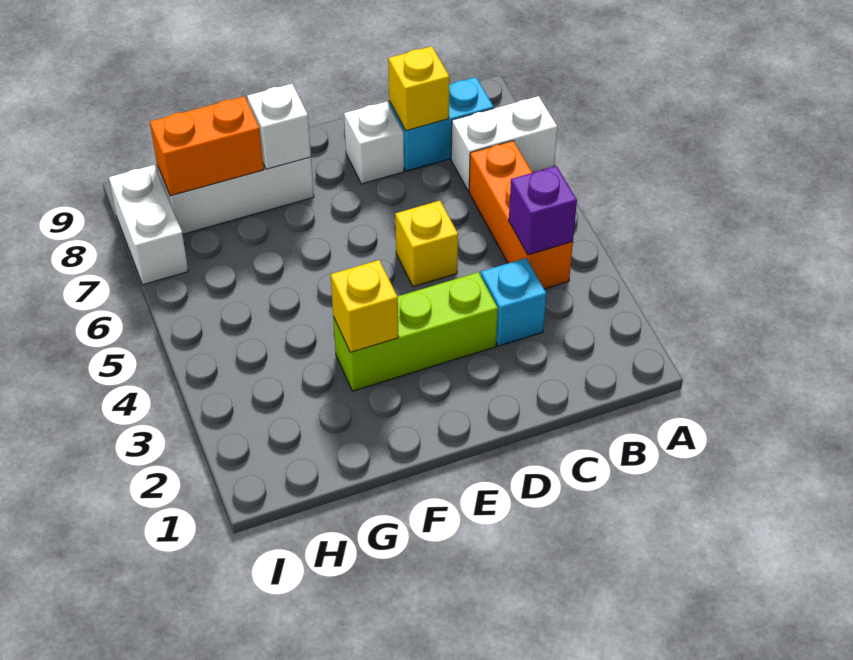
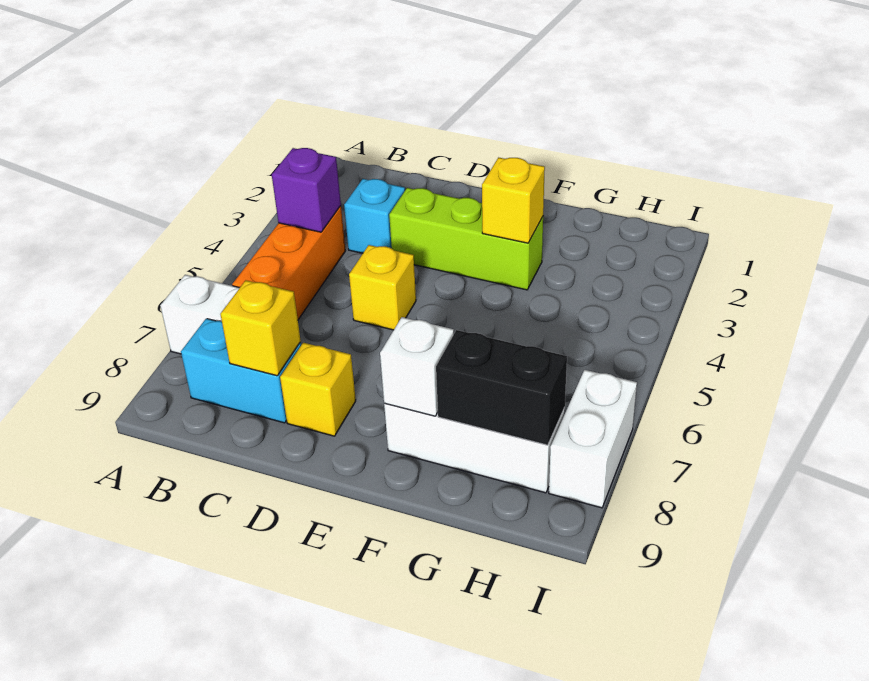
white brick D8 level 1 -> yellow brick D8 level 1
orange brick G8:H8 level 2 -> black brick G8:H8 level 2

